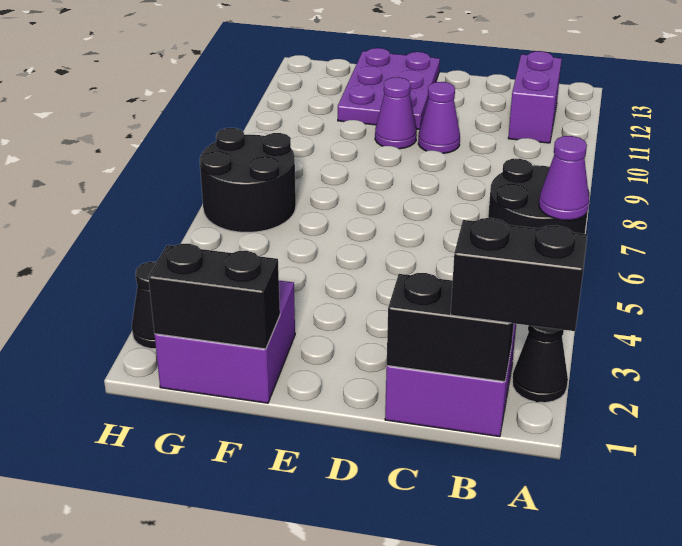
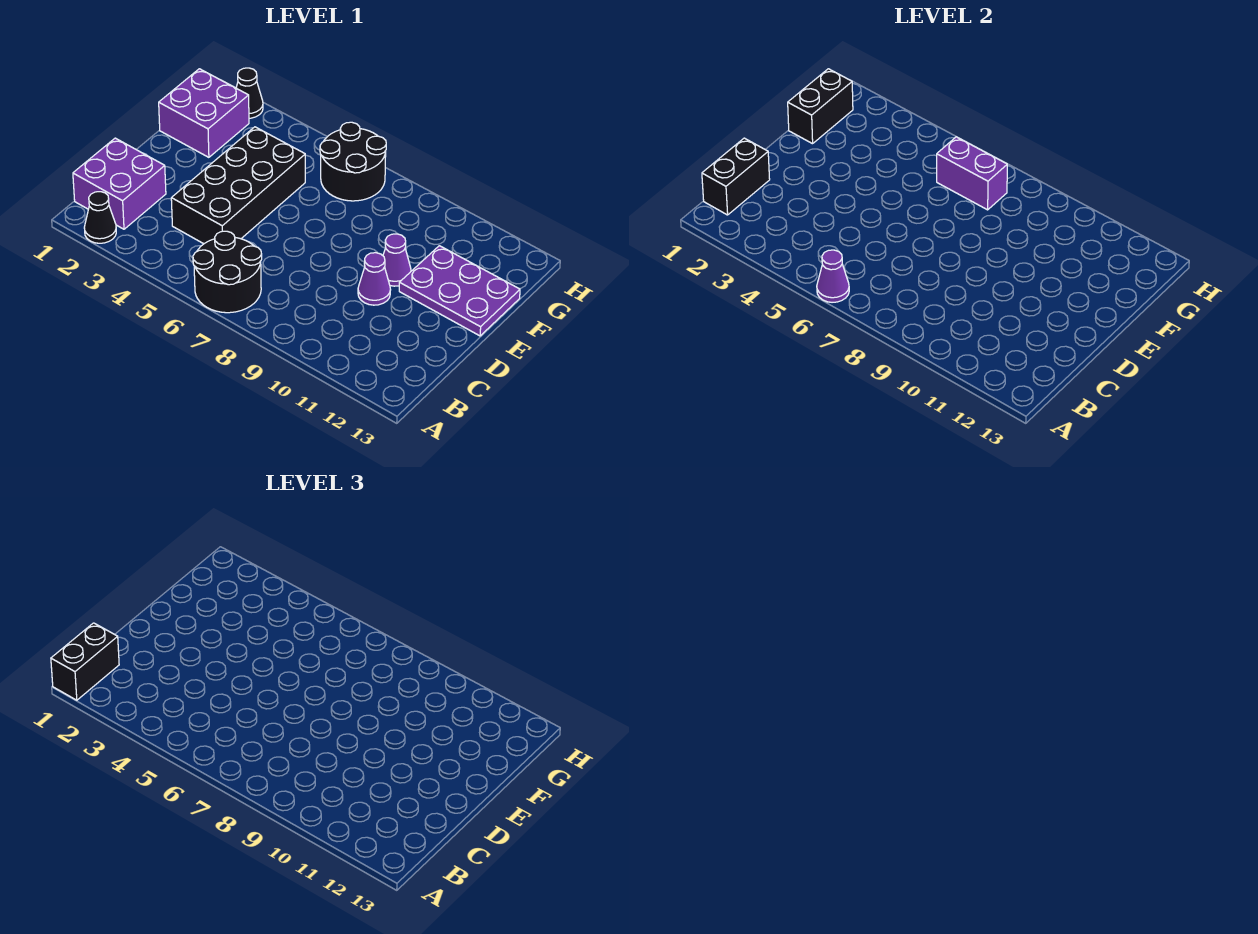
purple brick B11:B12 level 1 -> purple brick G6:G7 level 2
none -> black brick C4:F5 level 1

